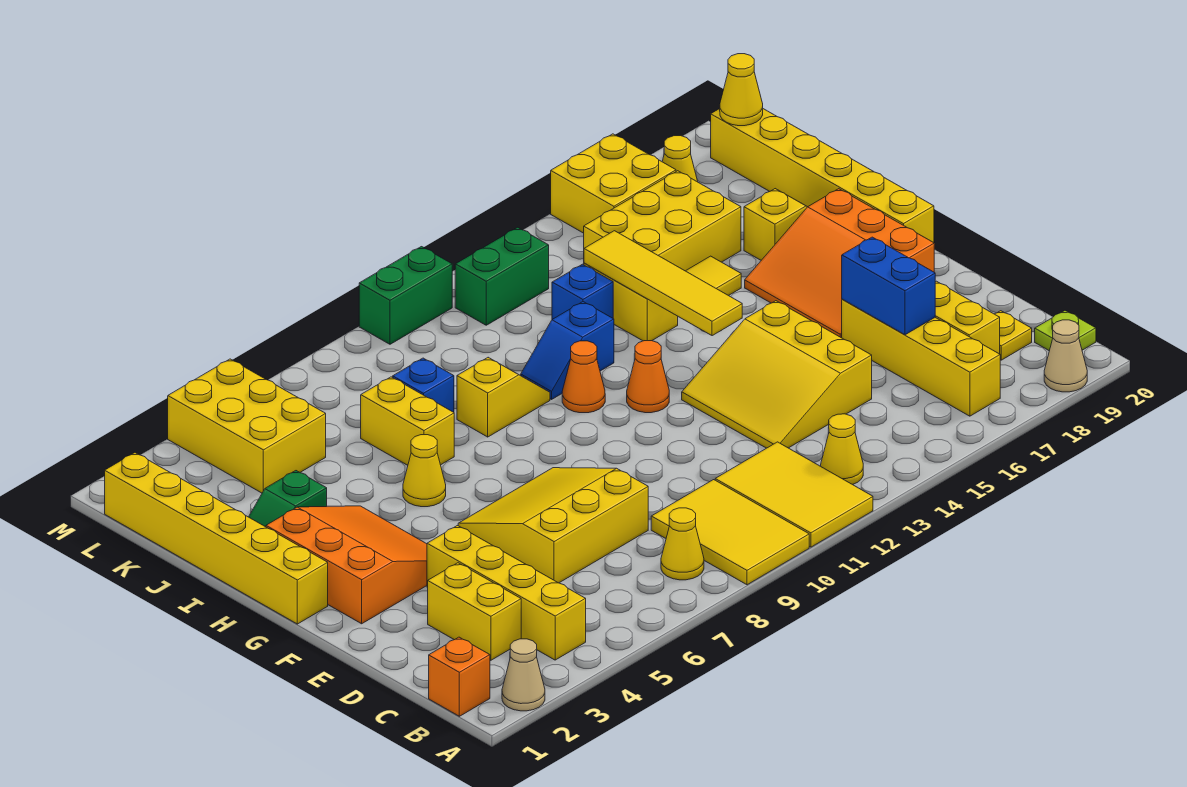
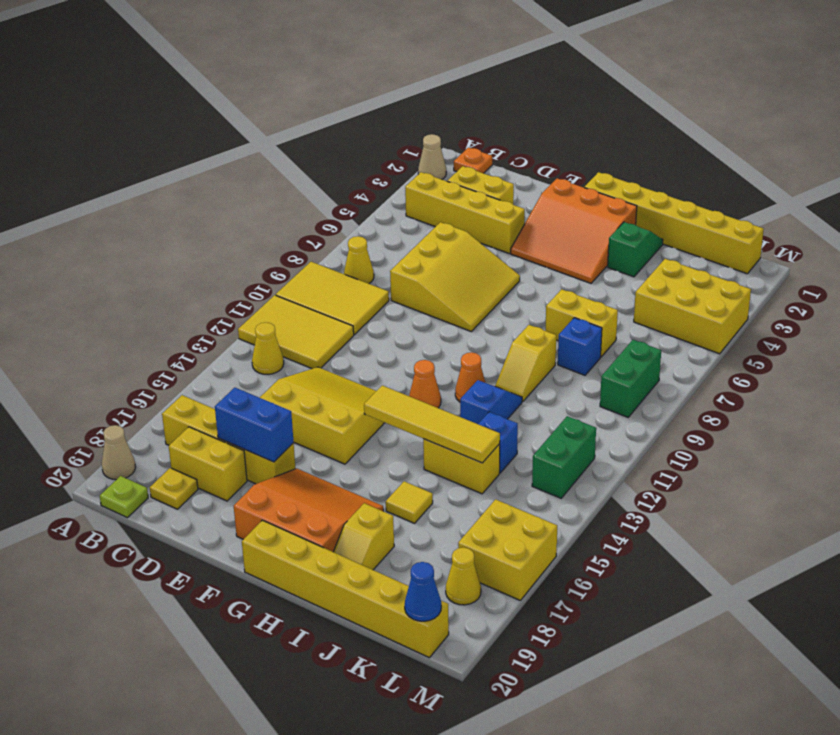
orange brick B1 level 1 -> orange plate B1 level 1
yellow cone H6 level 1 -> none
yellow brick J15:K17 level 1 -> none
yellow cone L20 level 2 -> blue cone L20 level 2
green brick M10:M11 level 1 -> green brick L8:L9 level 1

